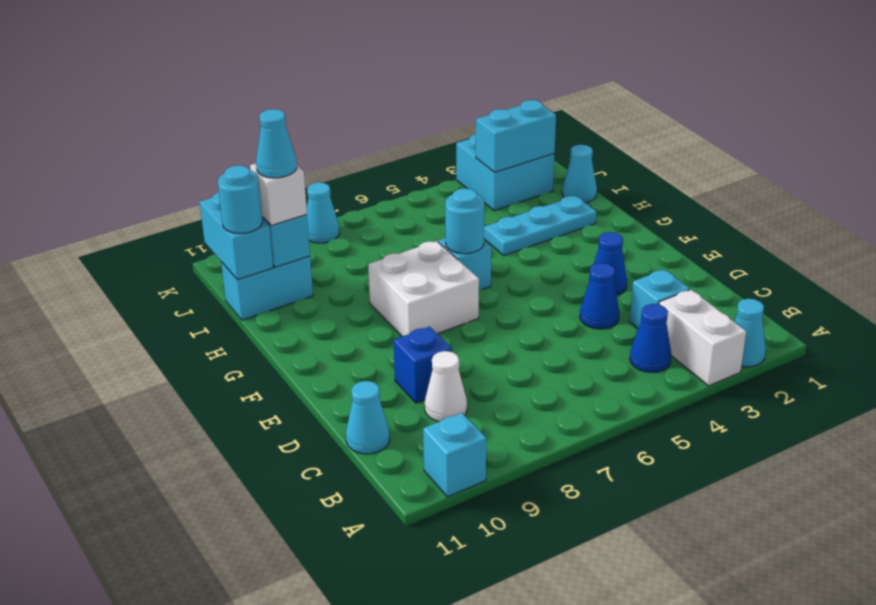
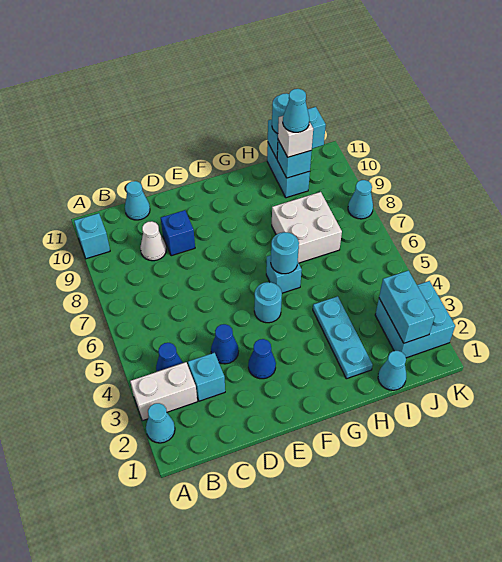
none -> cyan round brick F5 level 1
white brick F7:G8 level 1 -> white brick H7:I8 level 1

